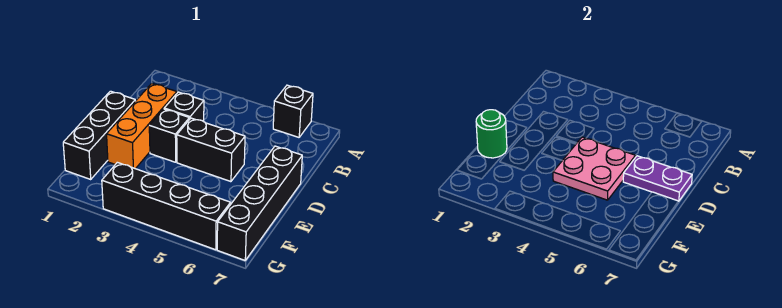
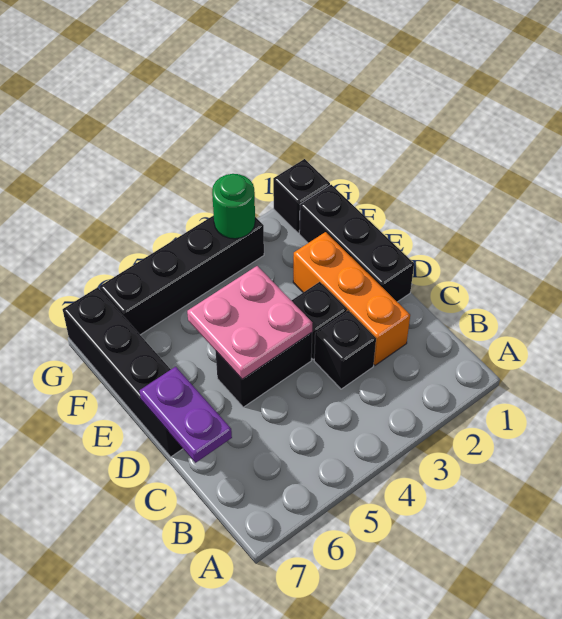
black brick A6 level 1 -> black brick G1 level 1
purple plate D6:D7 level 2 -> purple plate C7:D7 level 2
green round brick E1 level 2 -> green round brick G3 level 2

